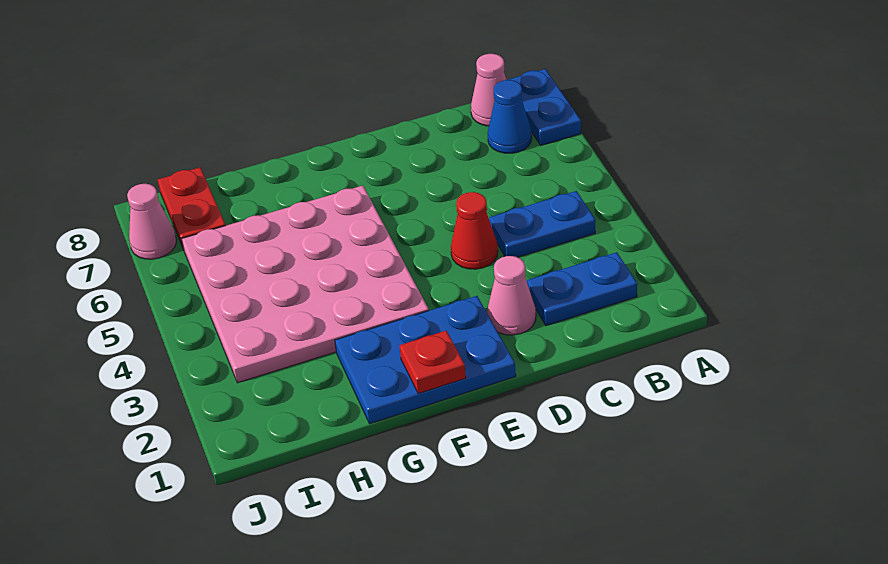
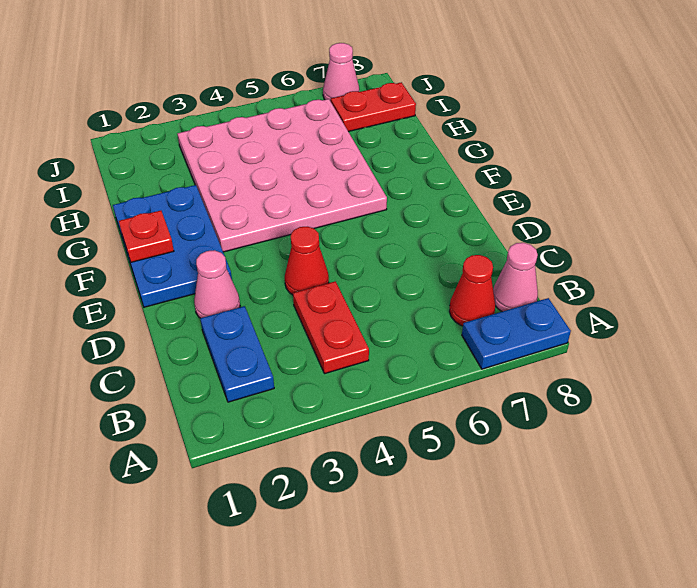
blue plate B4:C4 level 1 -> red plate B4:C4 level 1
blue cone B7 level 1 -> red cone B7 level 1

